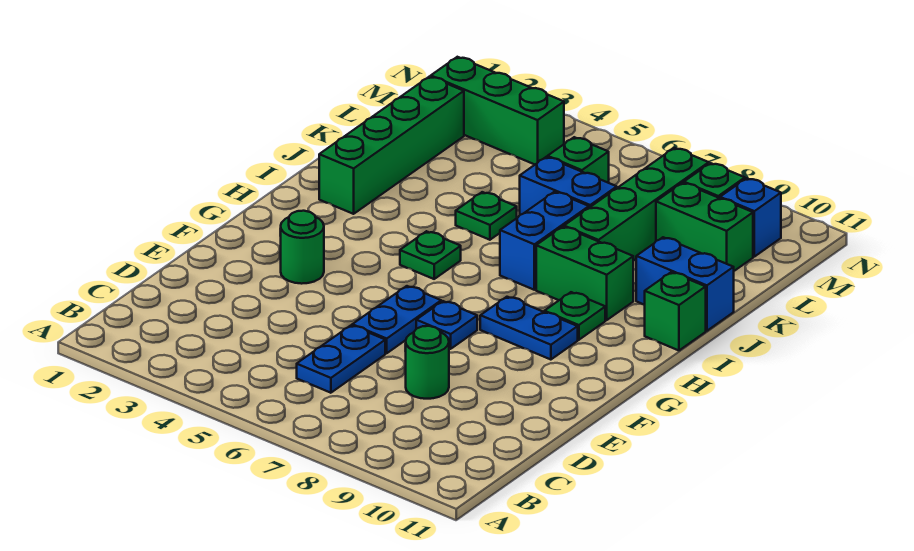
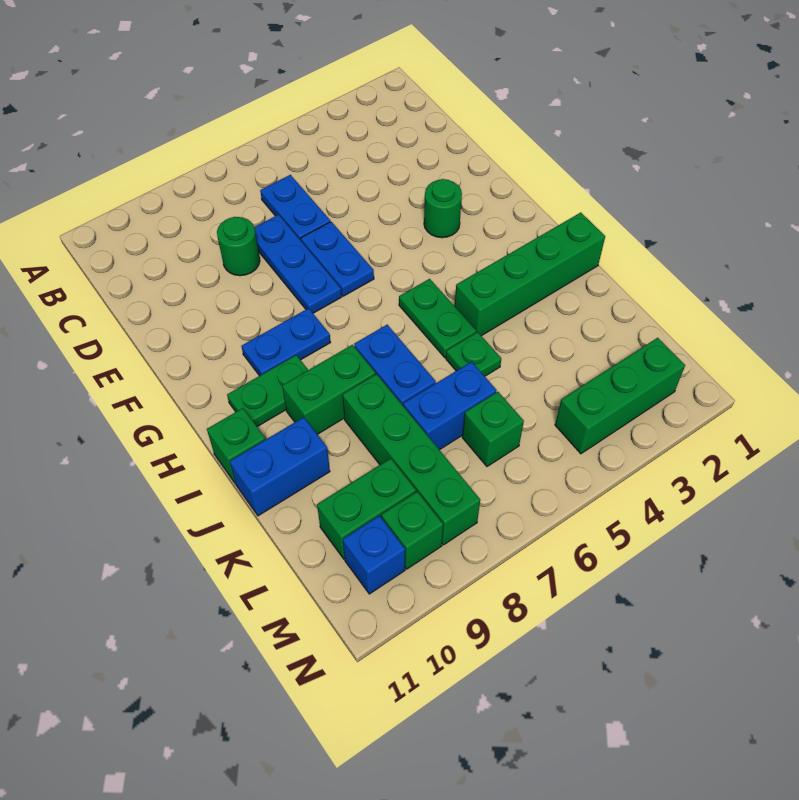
blue plate F7 level 1 -> blue plate D7:F7 level 1
green plate H5 level 1 -> green plate H5:I5 level 1
green plate H9 level 1 -> green plate H9:H10 level 1
green brick I2:L2 level 1 -> green brick I1:I4 level 1

